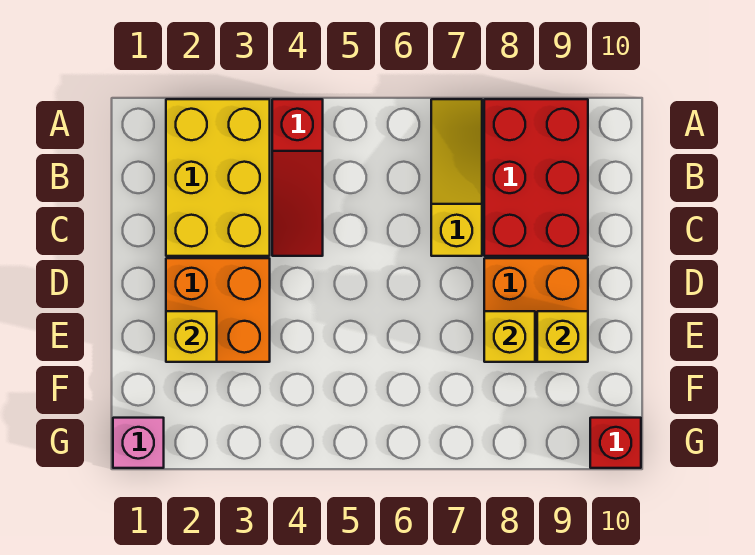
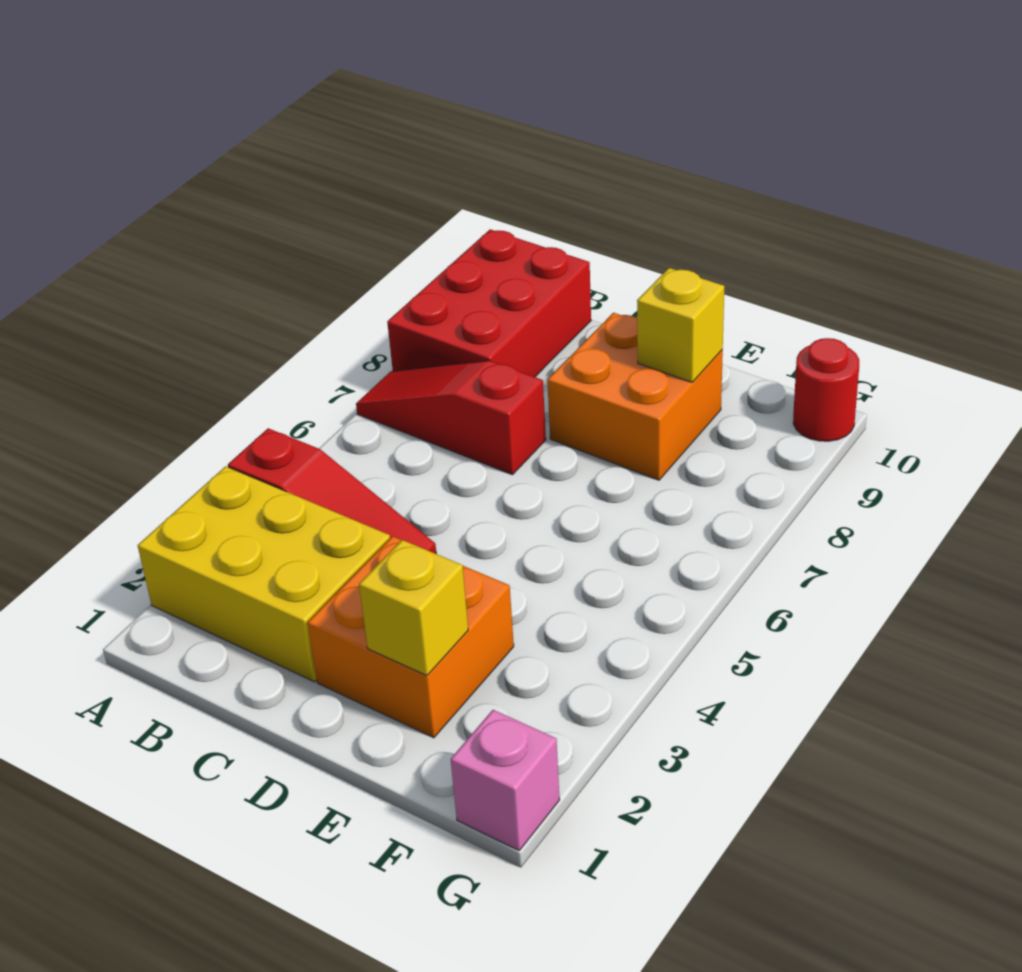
yellow slope A7:C7 level 1 top C -> red slope A7:C7 level 1 top C
red brick A8:C9 level 1 -> red brick A8:B10 level 1
yellow brick E8 level 2 -> none
red brick G10 level 1 -> red round brick G10 level 1

